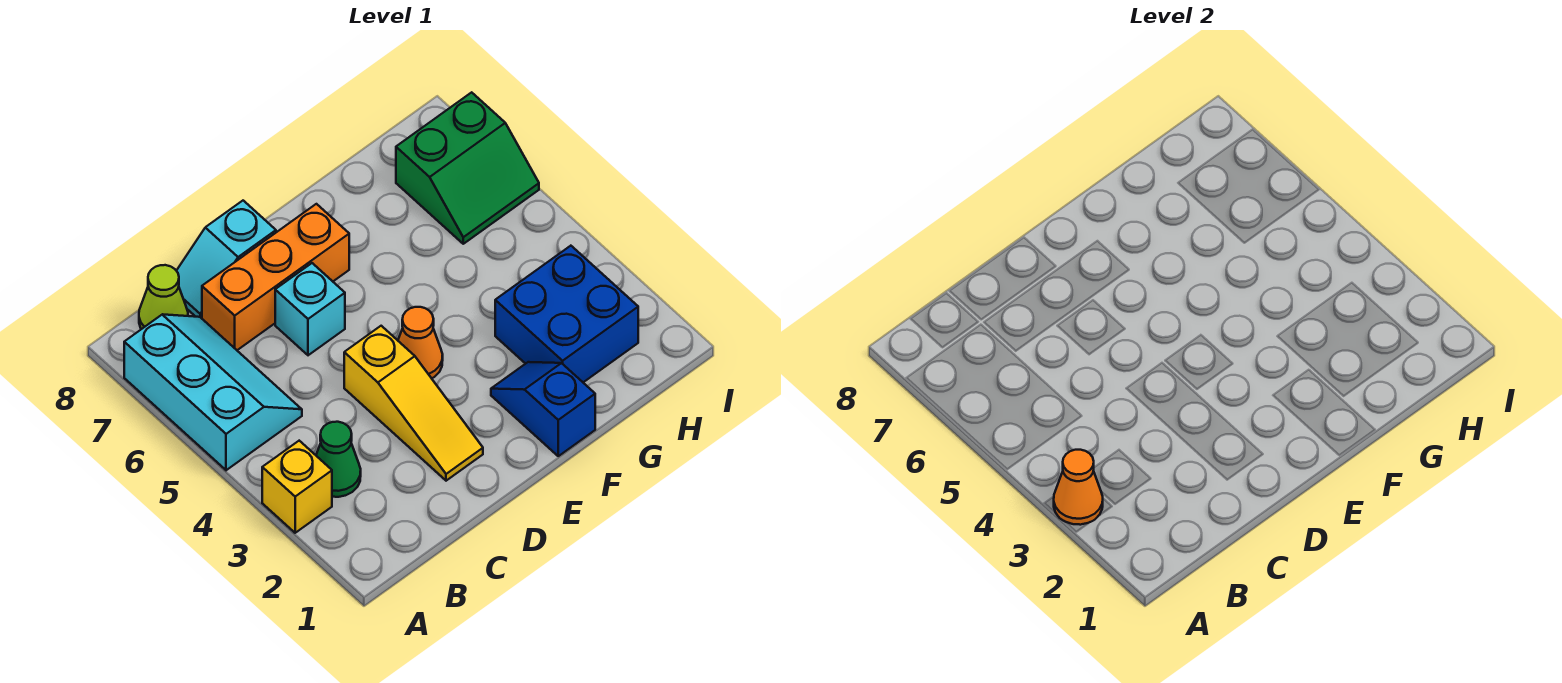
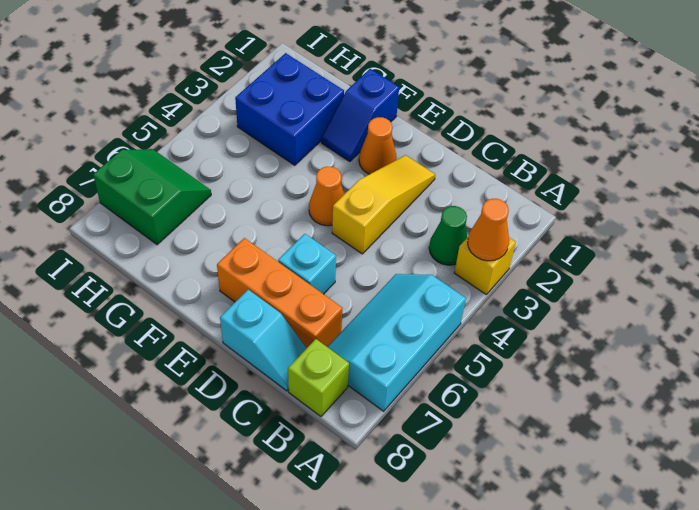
lime cone B8 level 1 -> lime brick B8 level 1
none -> orange cone E2 level 1

